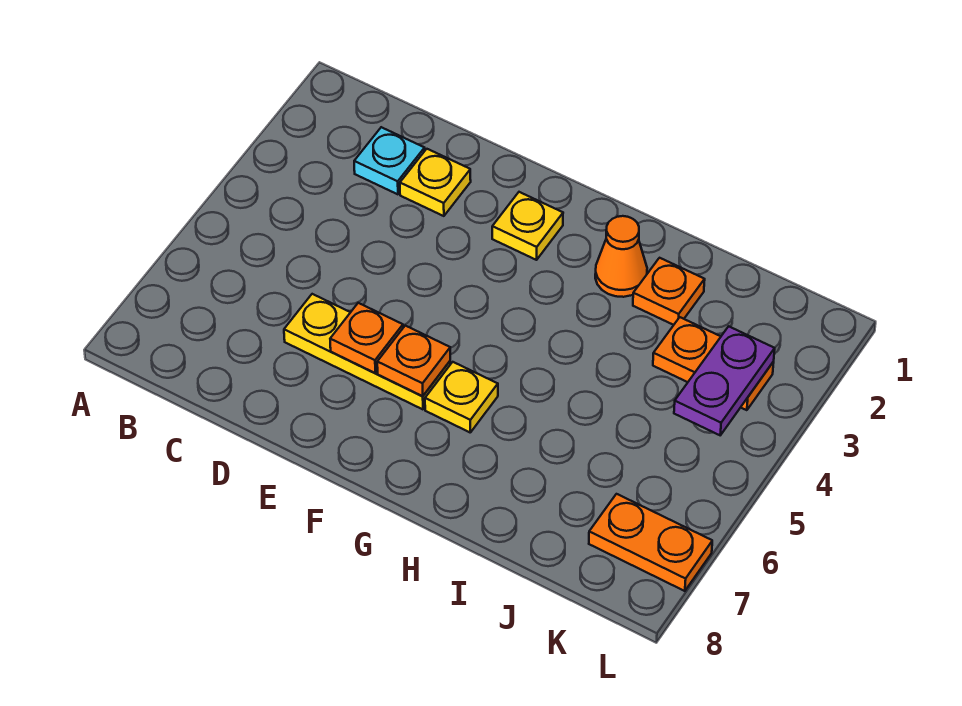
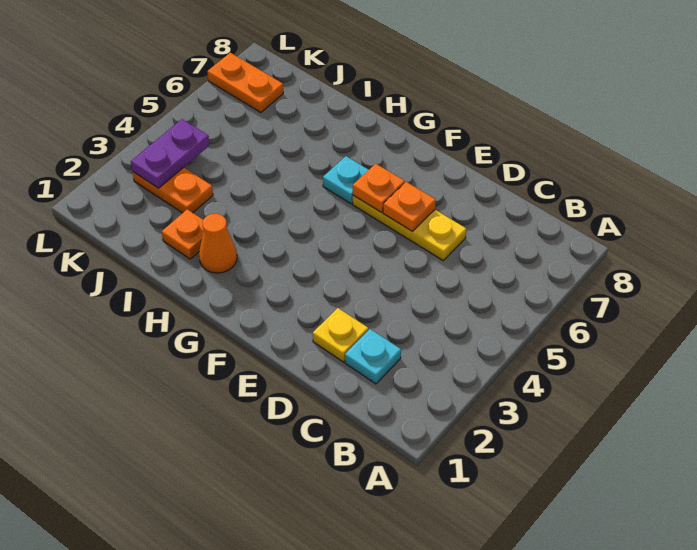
yellow plate F2 level 1 -> none
yellow plate G6 level 1 -> cyan plate G6 level 1

